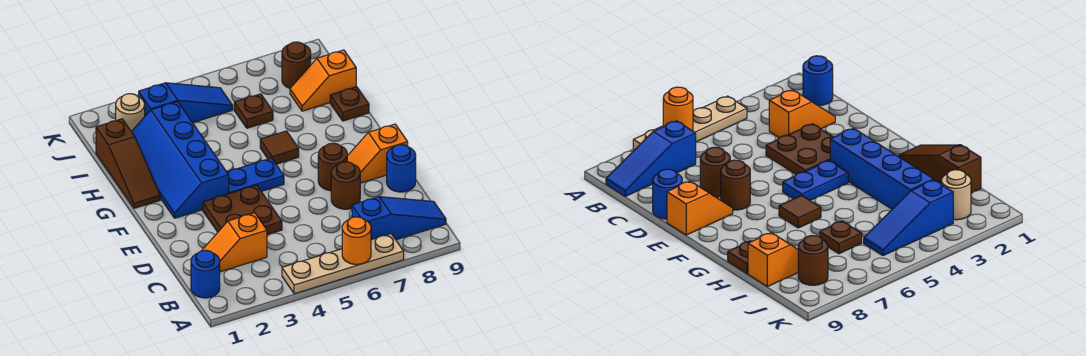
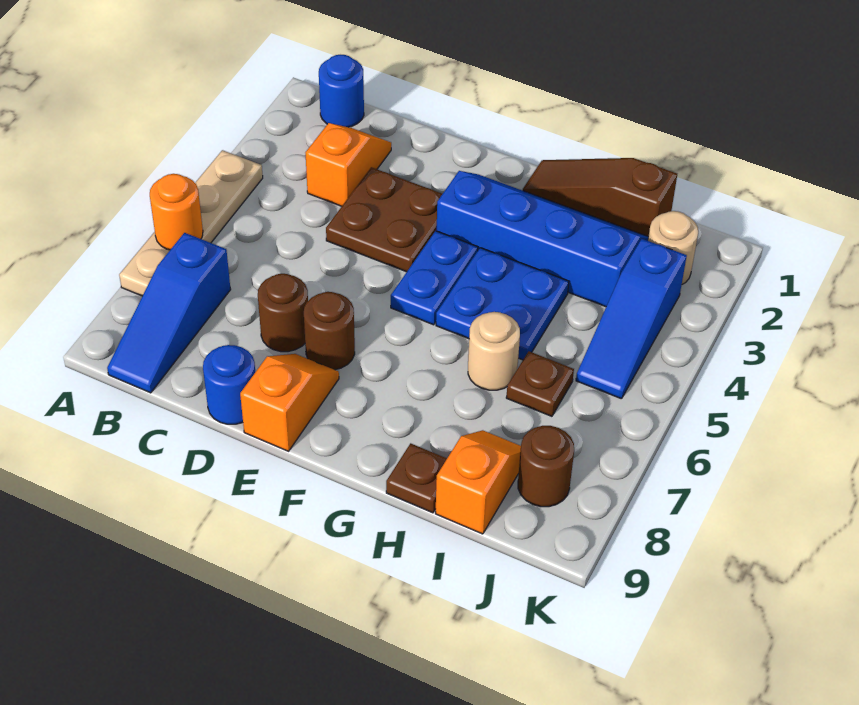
none -> blue plate G4:H5 level 1
brown tile G6 level 1 -> none
none -> tan round brick H6 level 1

